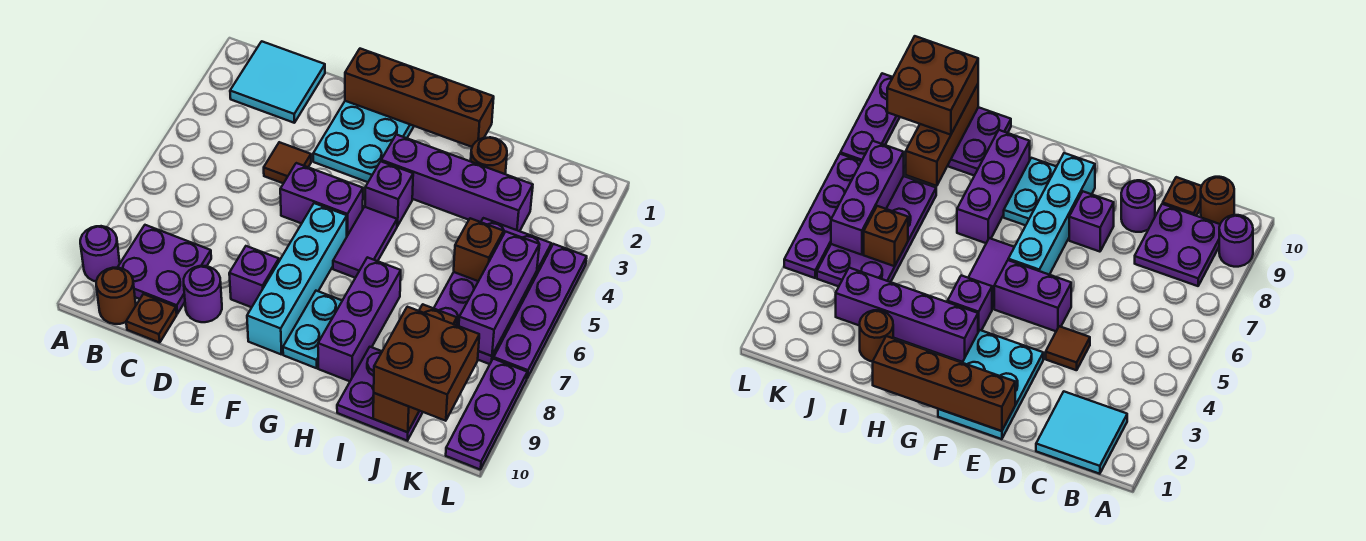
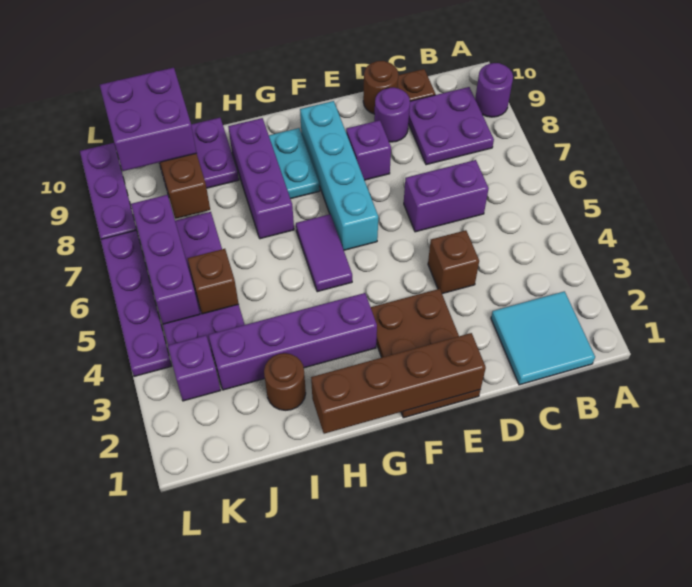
brown round brick B10 level 1 -> brown round brick D10 level 1
brown tile D4 level 1 -> brown brick D4 level 1
cyan plate E1:F3 level 1 -> brown plate E1:F3 level 1
purple brick E5:F5 level 1 -> purple brick C6:D6 level 1
purple brick G4 level 1 -> purple brick K3 level 1
brown brick J9:K10 level 3 -> purple brick J9:K10 level 3

